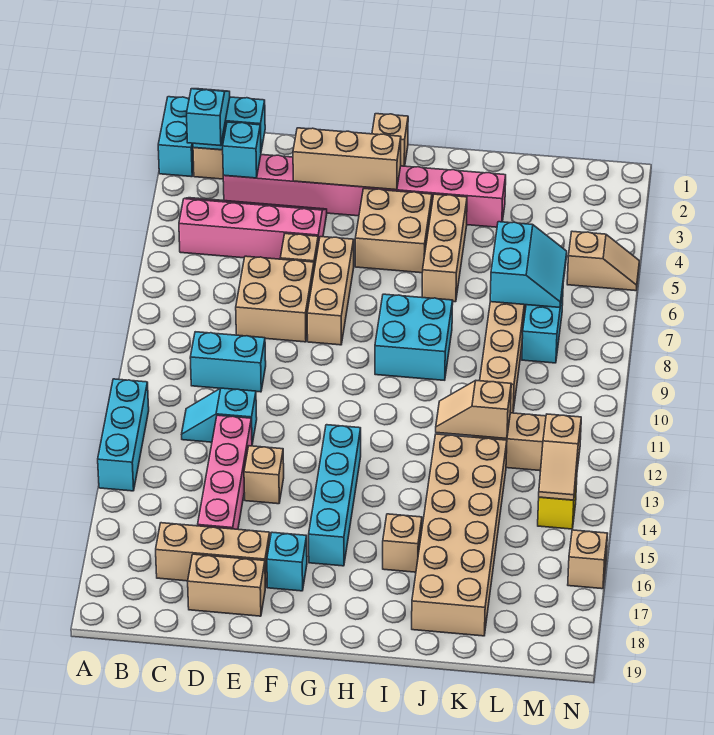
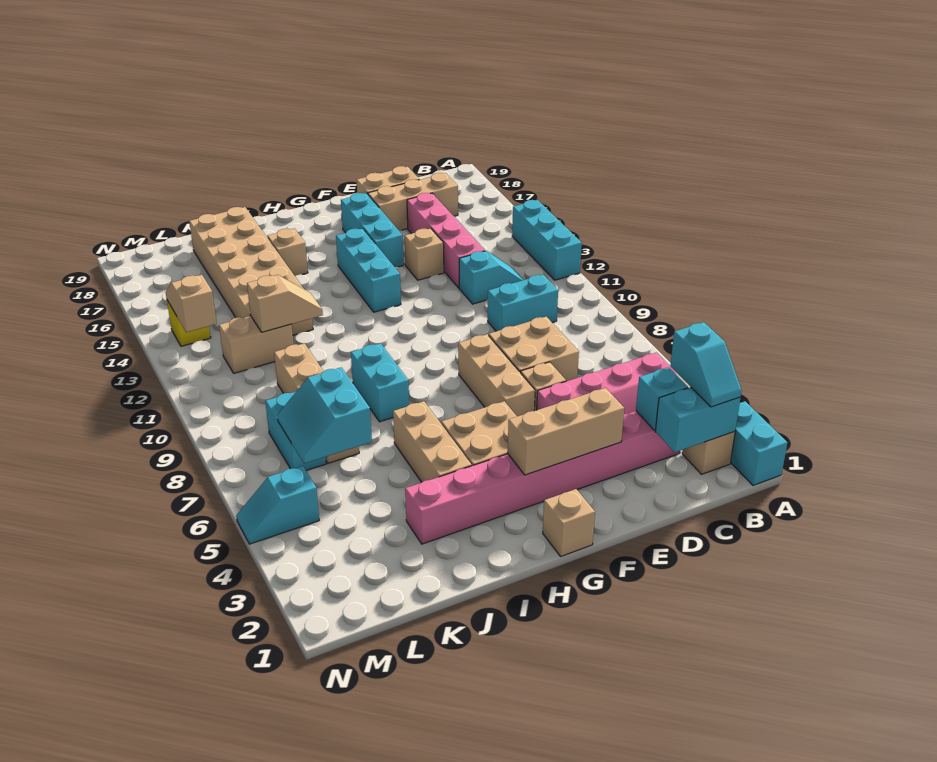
cyan brick F17 level 1 -> cyan brick F15:F17 level 1
cyan brick G13:G16 level 1 -> cyan brick G13:G15 level 1
cyan brick H8:I9 level 1 -> cyan brick I8:I9 level 1
tan slope M5:N5 level 1 top M -> cyan slope M5:N5 level 1 top M
tan brick N16 level 1 -> none

